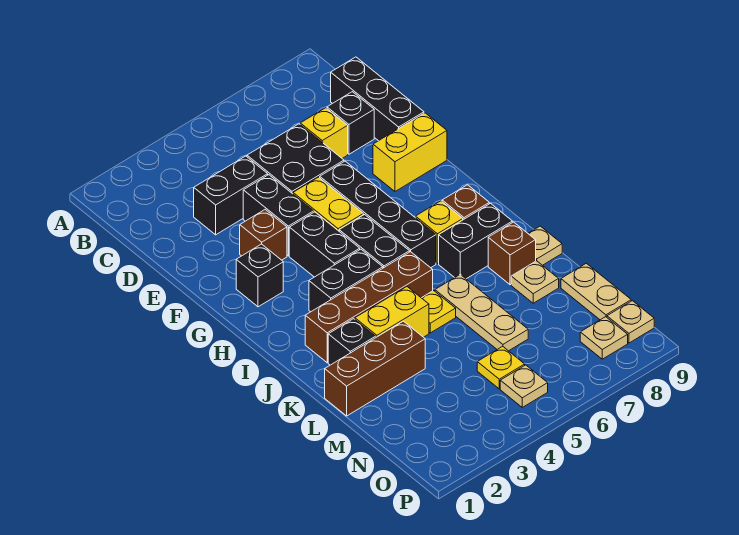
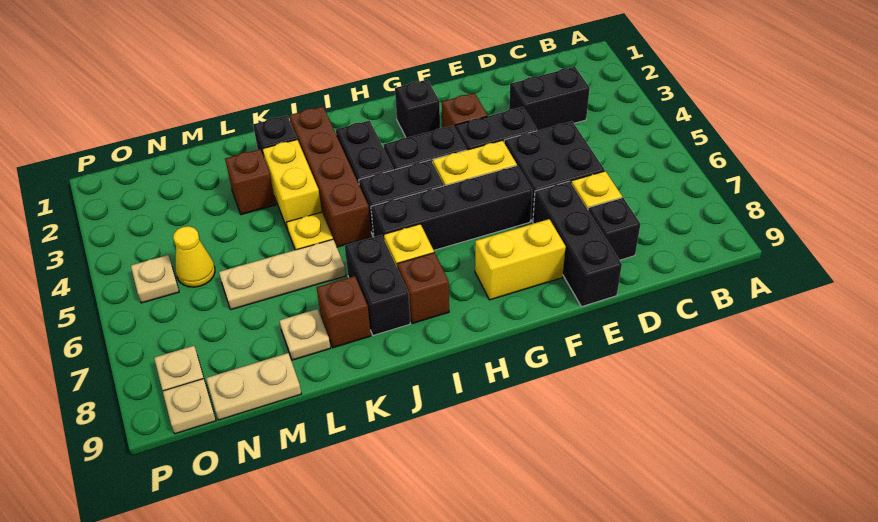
black brick C9:E9 level 1 -> black brick E7:E9 level 1
black brick D3:D4 level 1 -> black brick C3:D3 level 1
yellow brick F8:F9 level 1 -> yellow brick F8:G8 level 1
tan plate K9 level 1 -> none
brown brick L1:L3 level 1 -> brown brick L3 level 1
yellow plate N5 level 1 -> yellow cone N5 level 1

